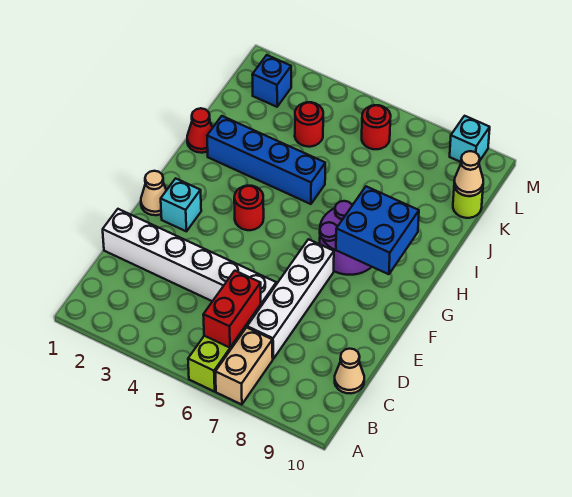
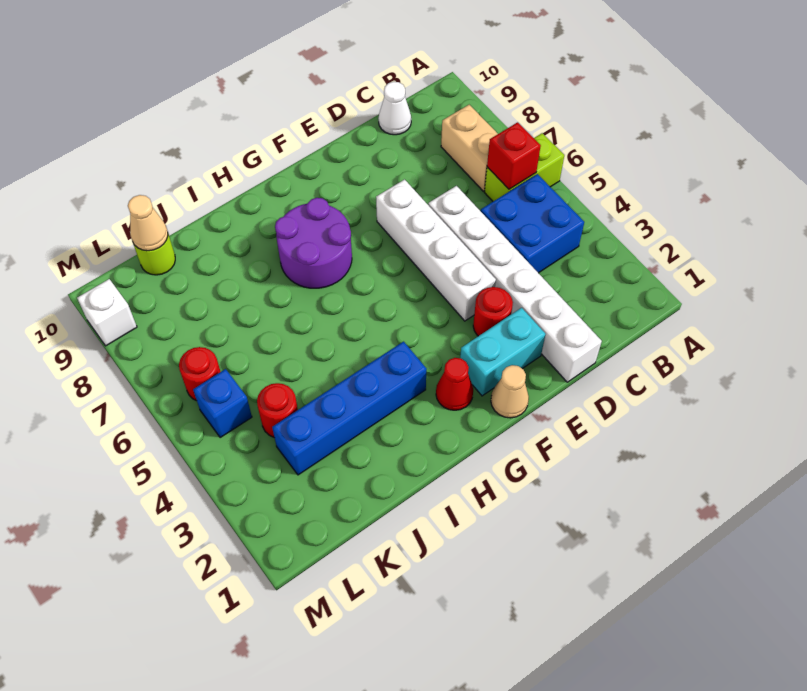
tan brick A7:B7 level 1 -> tan brick B7:B8 level 1
red brick B6:C6 level 2 -> red brick B6 level 2
white brick C7:F7 level 1 -> white brick E4:E7 level 1
tan cone C10 level 1 -> white cone C10 level 1
cyan brick F2 level 1 -> cyan brick E2:F2 level 1
red round brick G4 level 1 -> red round brick E3 level 1
blue brick G8:H9 level 2 -> blue brick B4:C5 level 1
red cone I1 level 1 -> red cone G2 level 1
blue brick I2:I5 level 1 -> blue brick H3:K3 level 1
blue brick L2 level 1 -> blue brick L5 level 1
cyan brick M9 level 1 -> white brick M9 level 1

